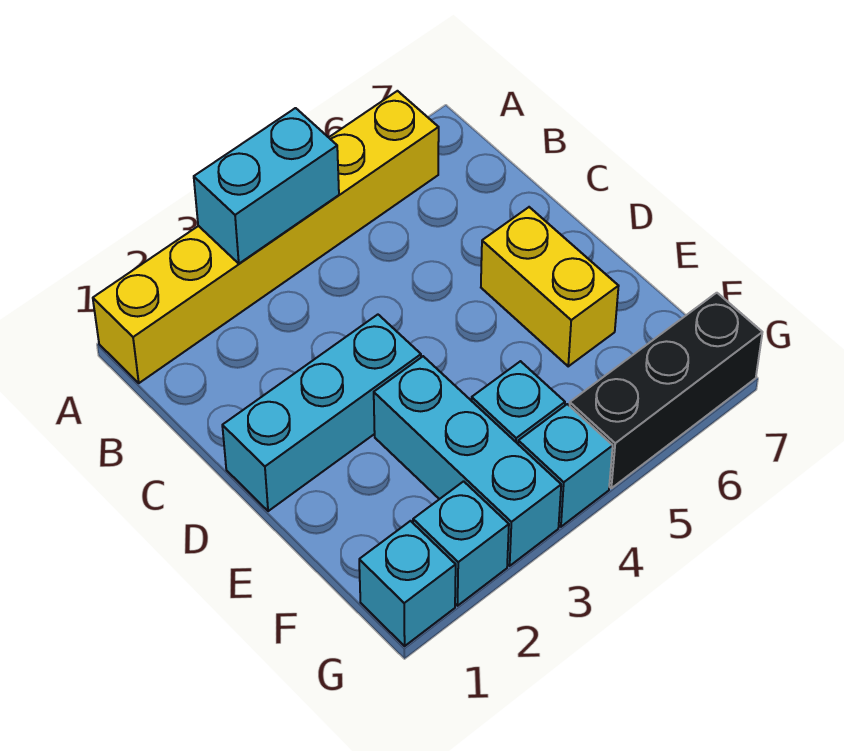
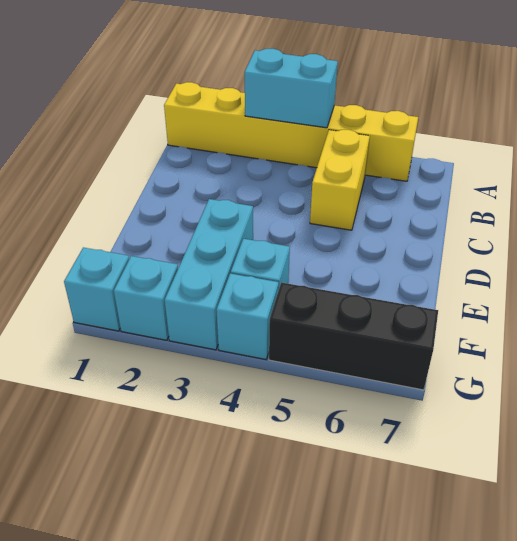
cyan brick D1:D3 level 1 -> none
yellow brick D6:E6 level 1 -> yellow brick B5:C5 level 1

